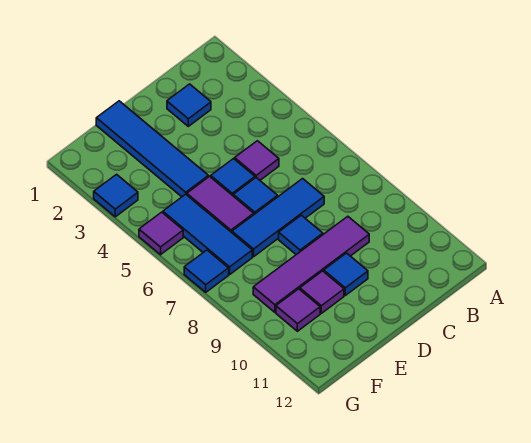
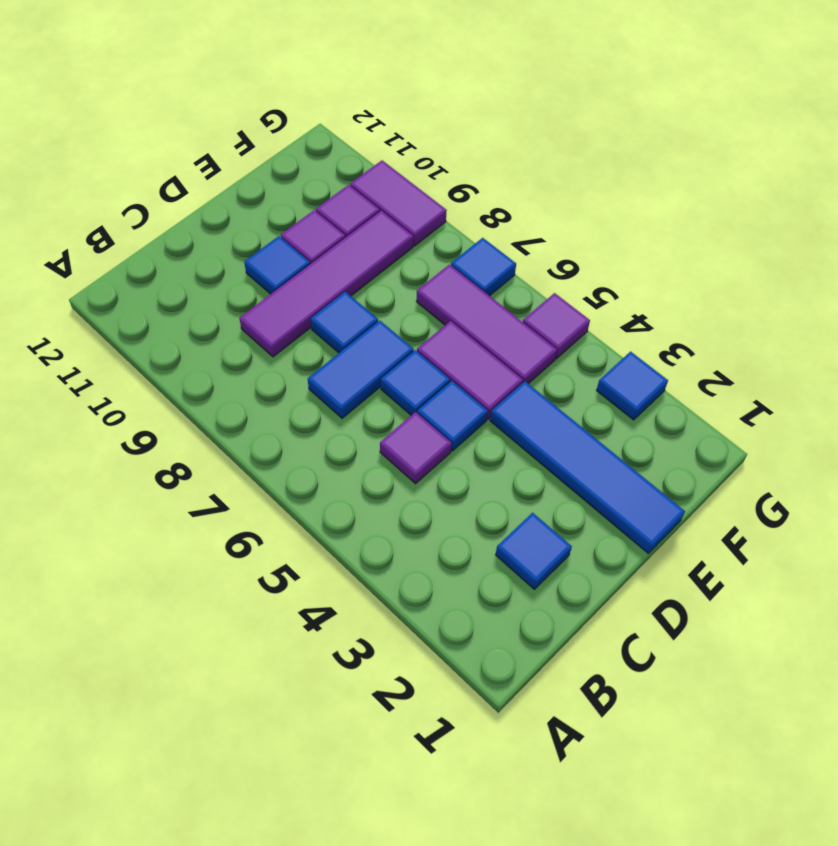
blue tile C7:E7 level 1 -> blue tile C7:D7 level 1
blue tile F5:F7 level 1 -> purple tile F5:F7 level 1
none -> purple tile G9:G10 level 1

